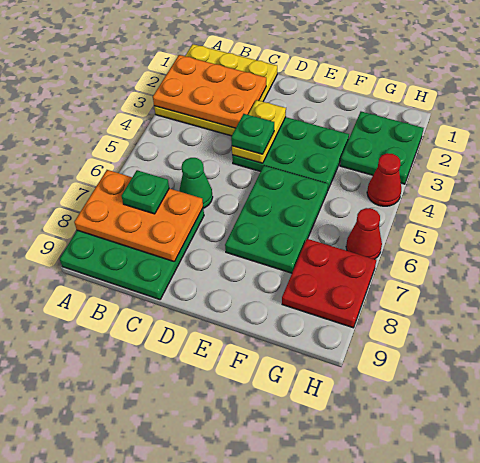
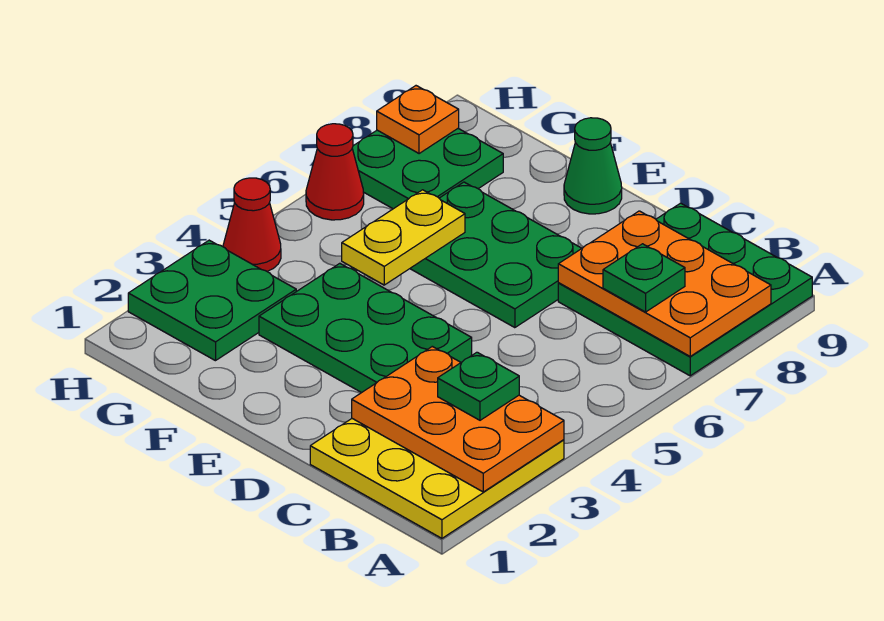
green cone C6 level 1 -> green cone E9 level 1
yellow plate D3:D4 level 2 -> yellow plate F5:F6 level 2
green plate D4 level 3 -> green plate B3 level 3
green plate E5:F7 level 1 -> green plate D6:F7 level 1
red plate G7:H8 level 1 -> green plate G7:H8 level 1
none -> orange plate H8 level 2

